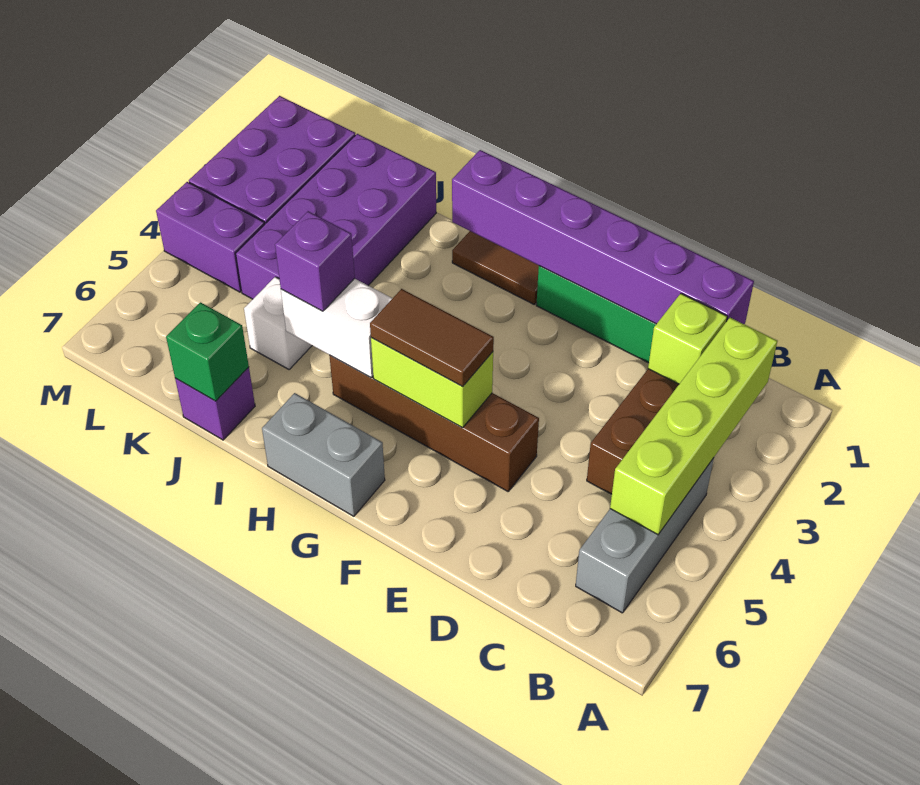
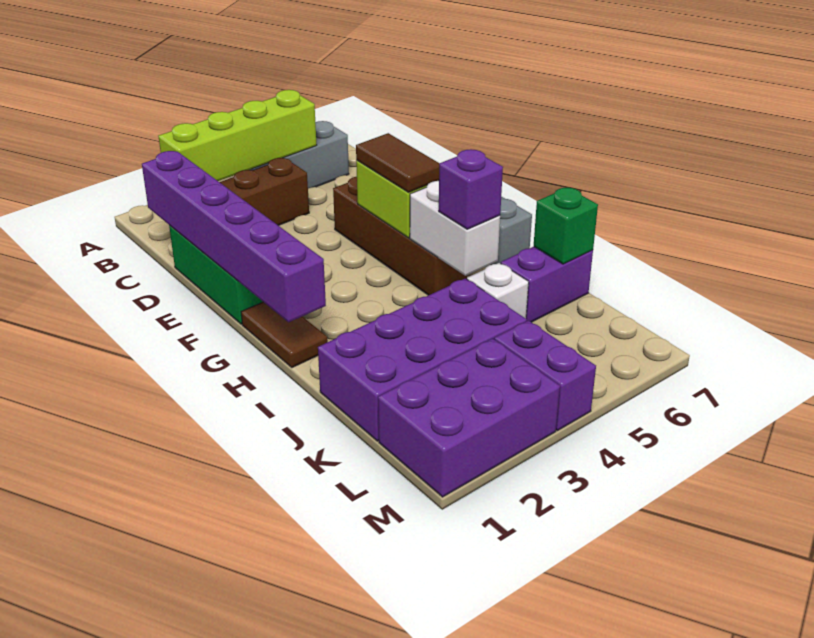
lime brick C2 level 2 -> none
purple brick J7 level 1 -> purple brick J6:J7 level 1

